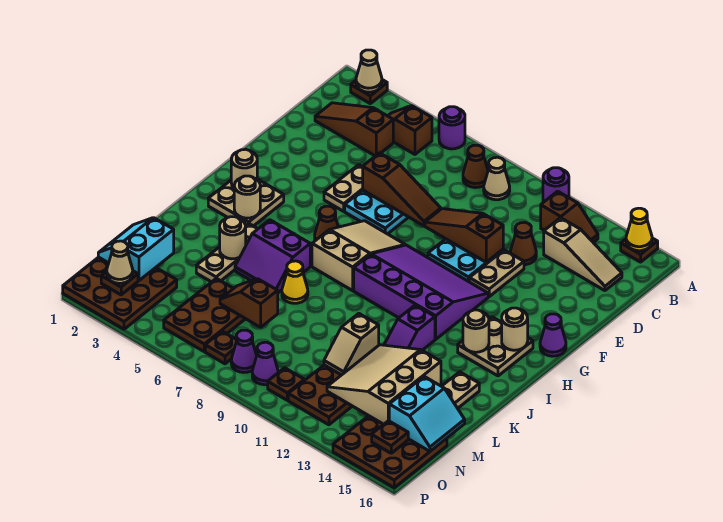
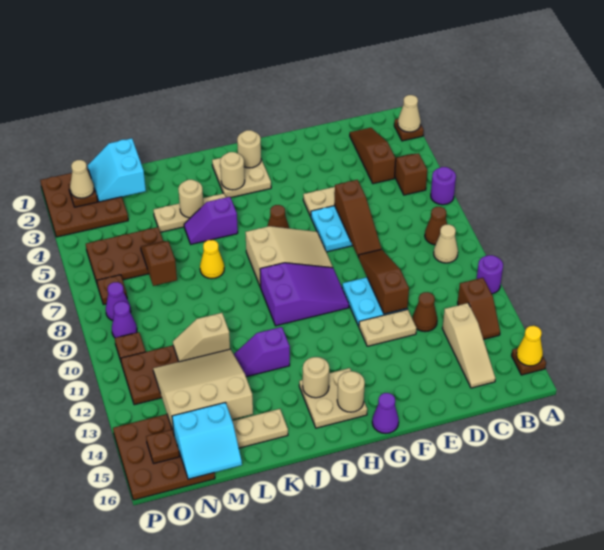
purple slope G9:I12 level 1 top I -> purple slope G9:I10 level 1 top I
purple slope J5:K6 level 1 top J -> purple slope J5:K5 level 1 top J
cyan slope M1:N2 level 2 top 2 -> cyan slope M1:N2 level 2 top M

